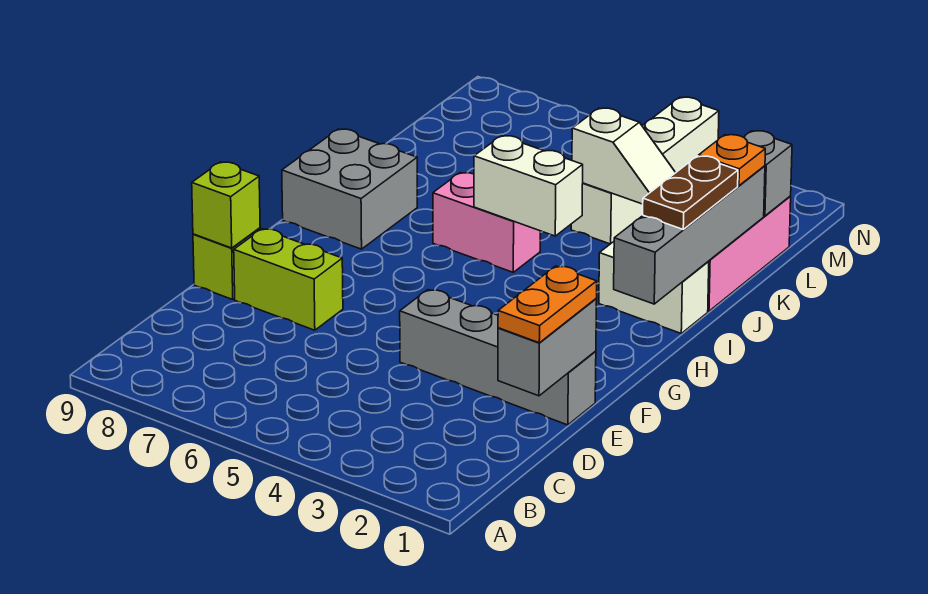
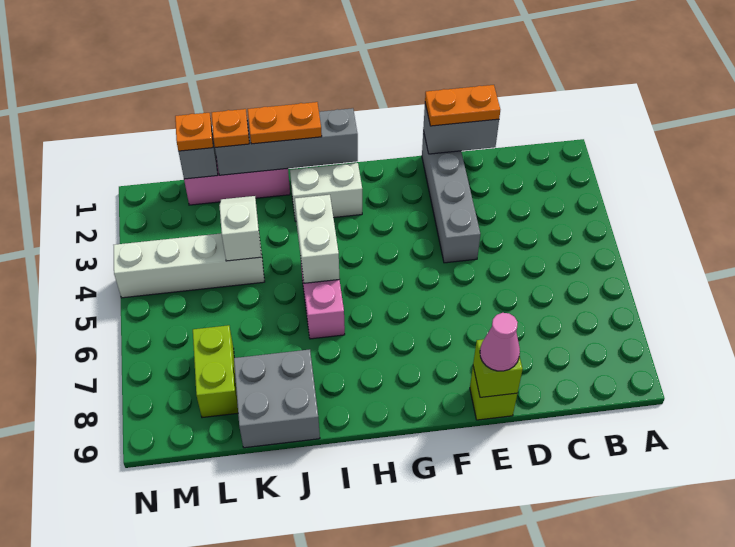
lime brick E7:E8 level 1 -> lime brick L7:L8 level 1
none -> pink cone E9 level 3
grey brick H8:I9 level 1 -> grey brick J8:K9 level 1
white brick I1:I2 level 1 -> white brick H2:I2 level 1
brown plate I1:J1 level 3 -> orange plate I1:J1 level 3
none -> orange plate L1 level 3

